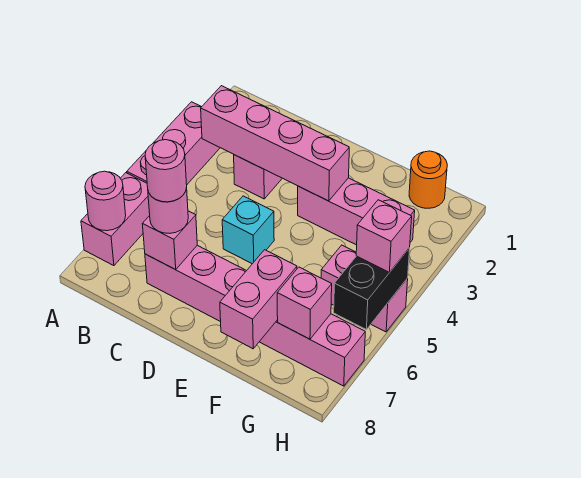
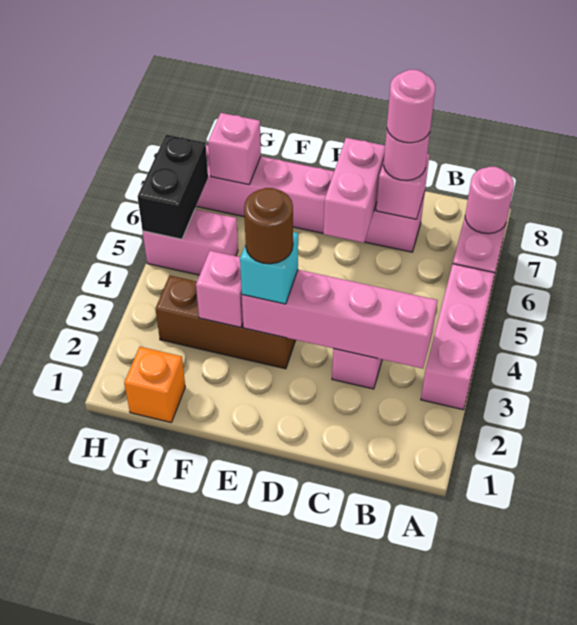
cyan brick D5 level 1 -> cyan brick E3 level 3
pink brick E3:G3 level 1 -> brown brick E3:G3 level 1
none -> brown round brick E3 level 4
pink brick F7:F8 level 2 -> pink brick D6:D7 level 2
orange round brick G1 level 1 -> orange brick G1 level 1
pink brick H5 level 3 -> pink brick F3 level 2

